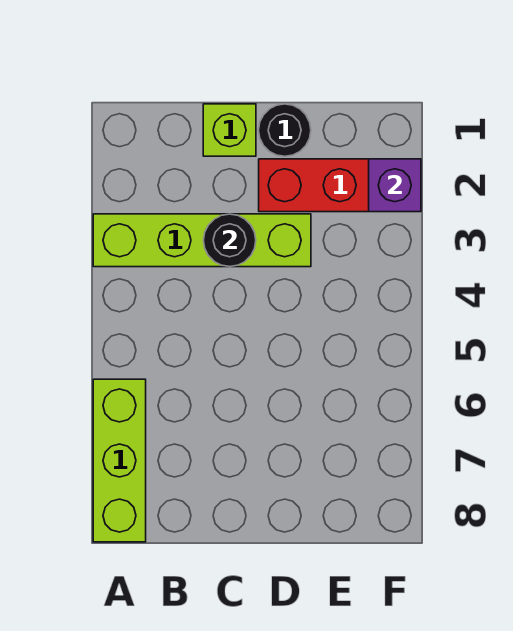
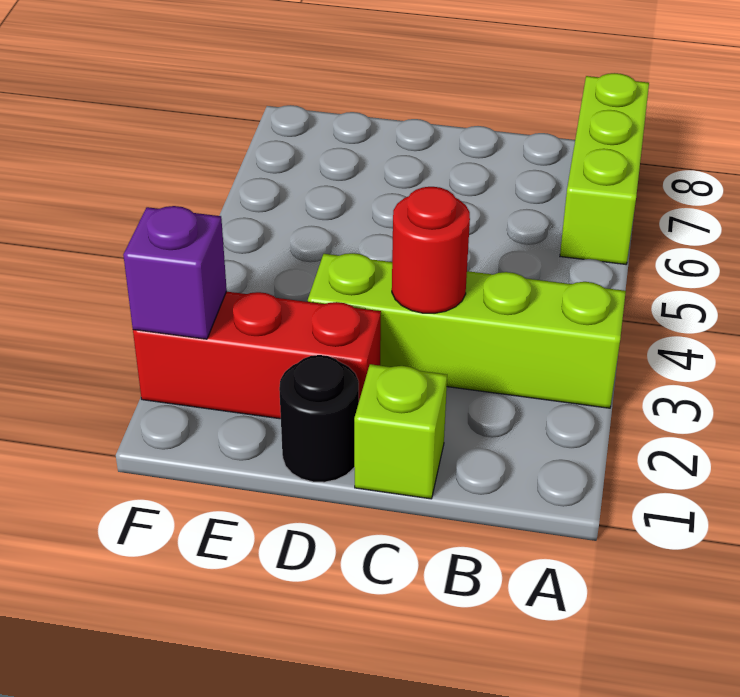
black round brick C3 level 2 -> red round brick C3 level 2

